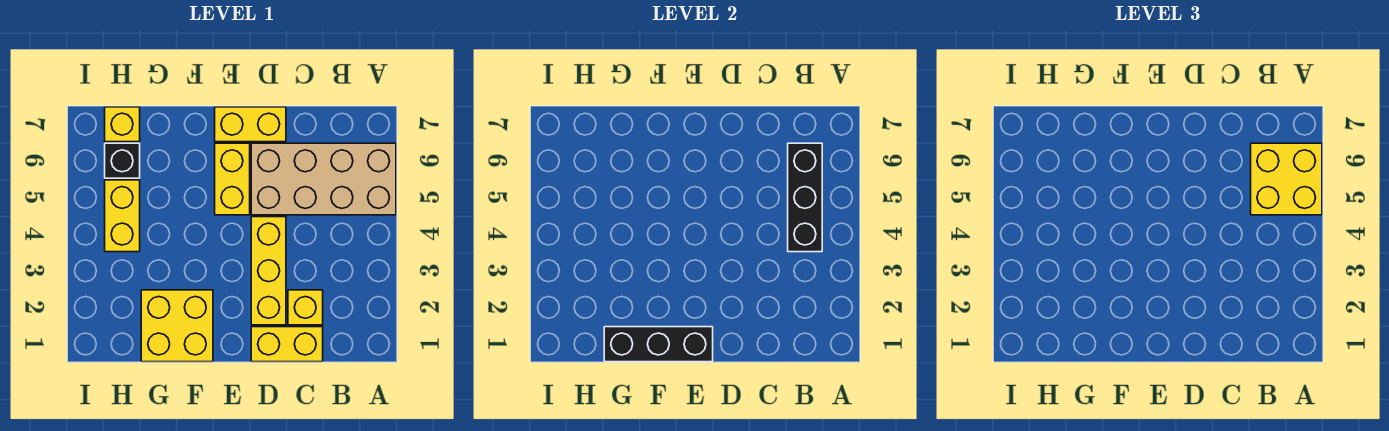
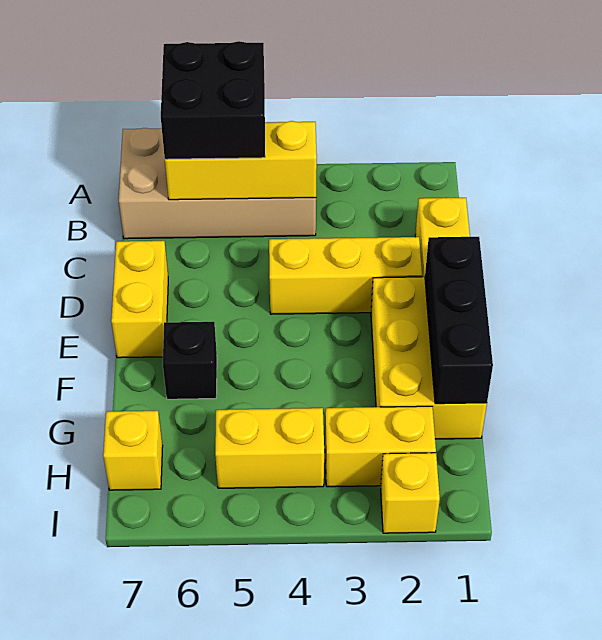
tan brick A5:D6 level 1 -> tan brick A4:B7 level 1
yellow brick A5:B6 level 3 -> black brick A5:B6 level 3
black brick B4:B6 level 2 -> yellow brick B4:B6 level 2
yellow brick C2 level 1 -> yellow brick I2 level 1
yellow brick E5:E6 level 1 -> yellow brick H2:H3 level 1
yellow brick F1:G2 level 1 -> yellow brick E1:G2 level 1
black brick H6 level 1 -> black brick F6 level 1

